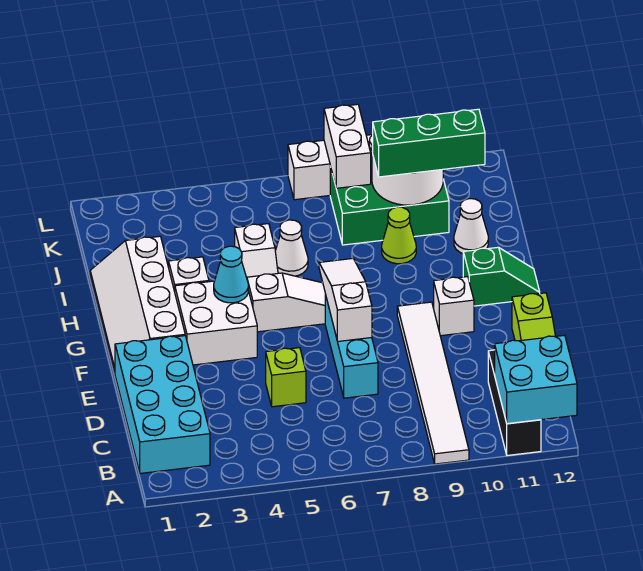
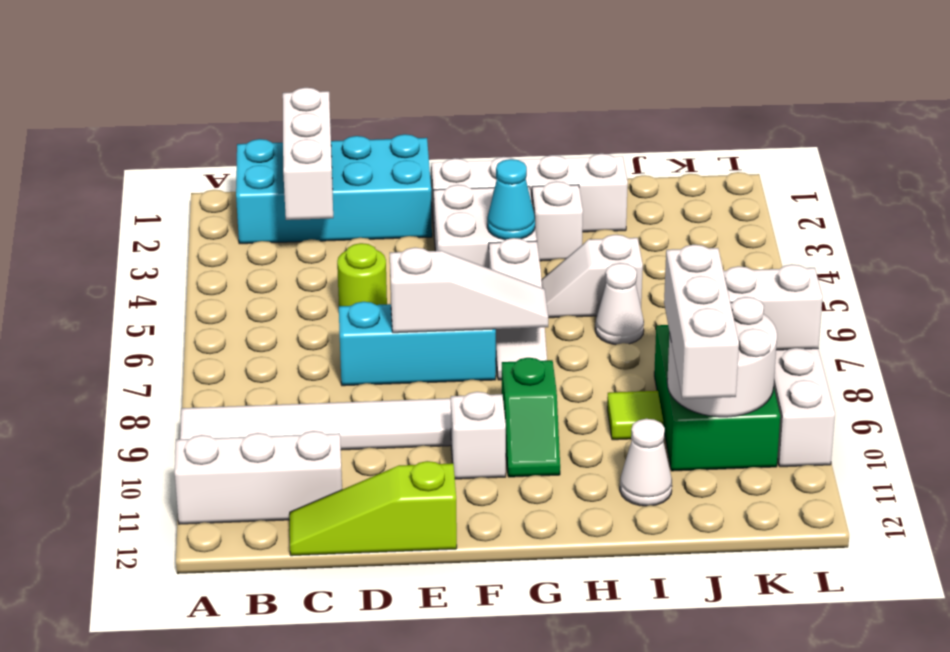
black brick A11:C11 level 1 -> white brick A11:C11 level 1
cyan brick A11:B12 level 2 -> none
none -> white brick C1:C3 level 2
lime brick D5 level 1 -> lime round brick D5 level 1
green slope G11:G12 level 1 top 11 -> green slope G9:G10 level 1 top 9
lime cone I9 level 1 -> lime tile I9 level 1
green brick J9:J11 level 3 -> white brick J9:J11 level 3

